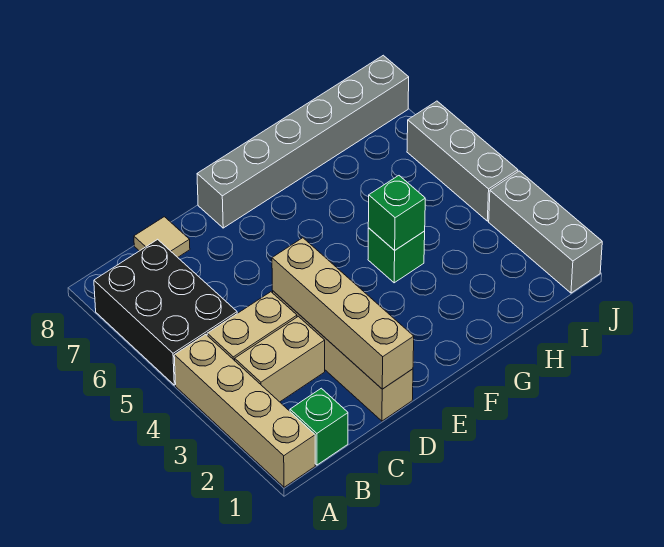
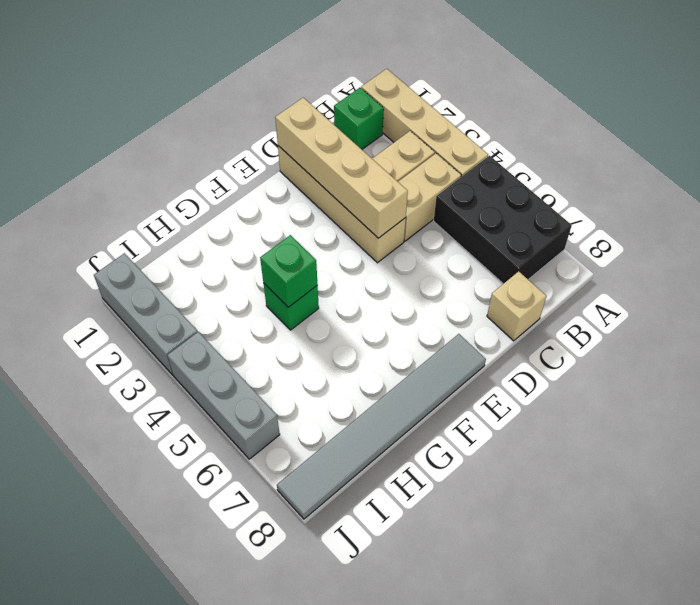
tan tile C8 level 1 -> tan brick C8 level 1
grey brick E8:J8 level 1 -> grey tile E8:J8 level 1

